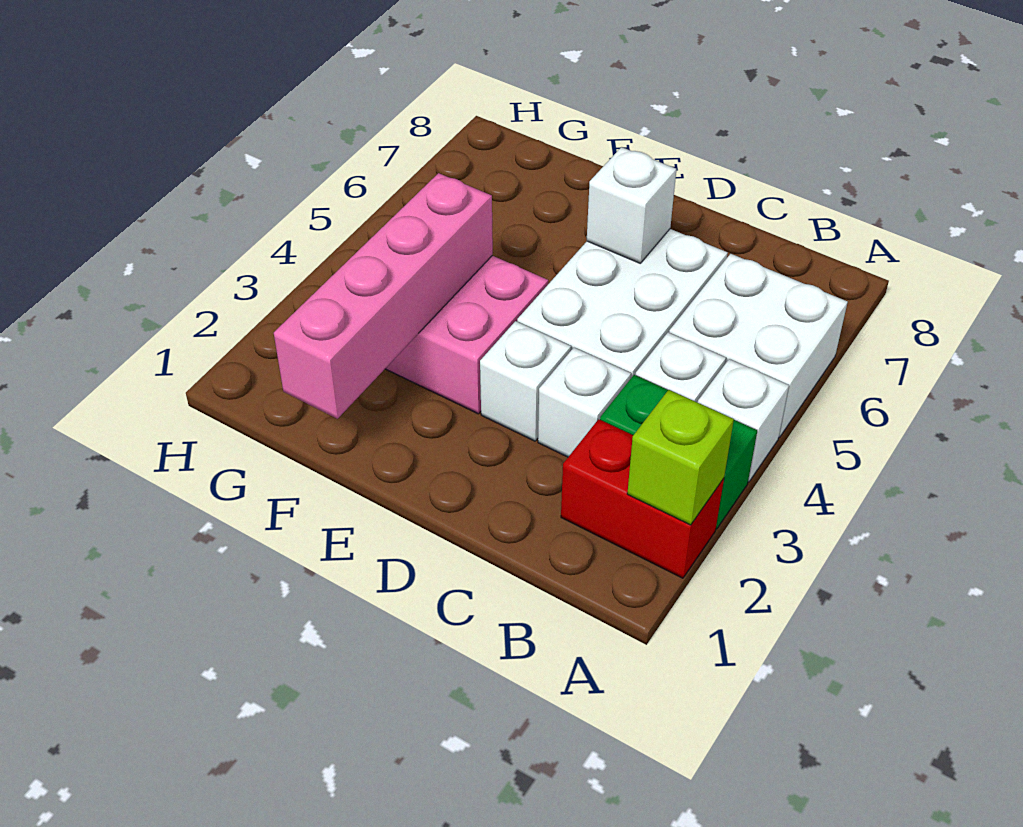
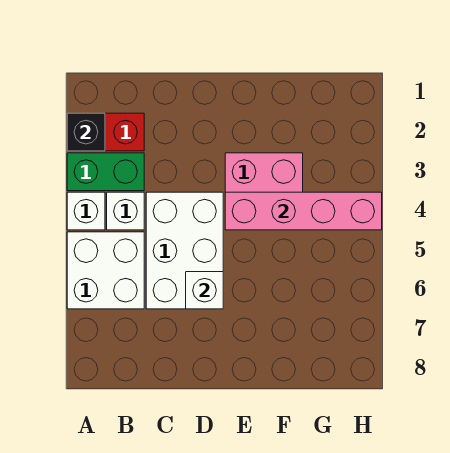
lime brick A2 level 2 -> black brick A2 level 2
white brick C3 level 1 -> none
white brick D3 level 1 -> none
pink brick F1:F4 level 2 -> pink brick E4:H4 level 2

